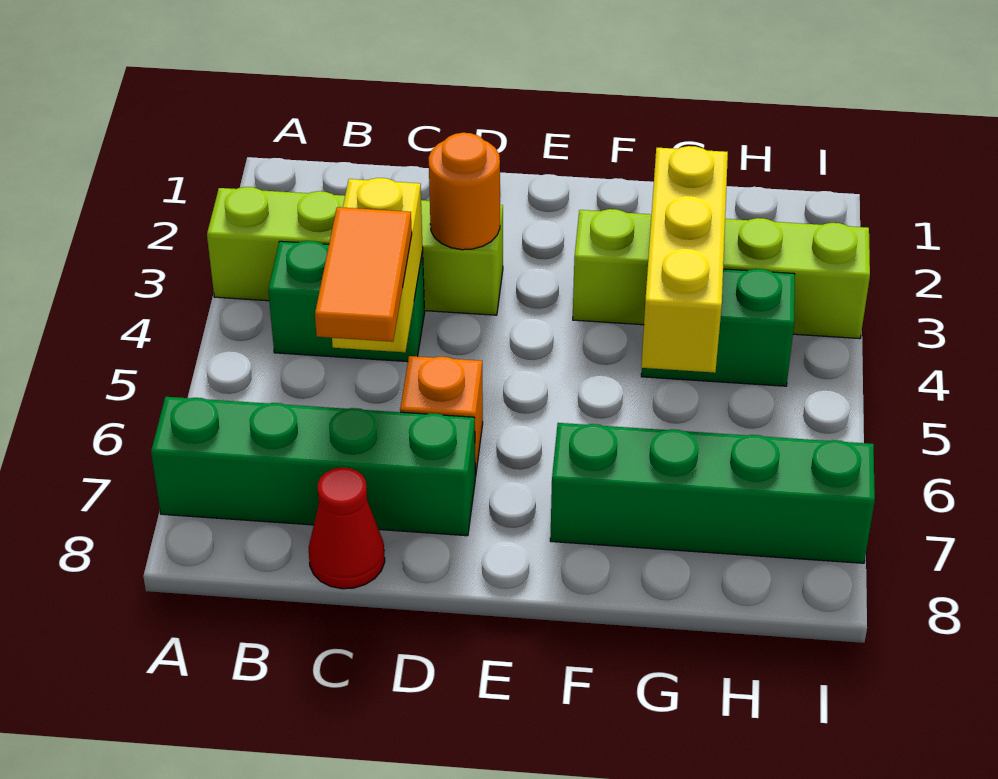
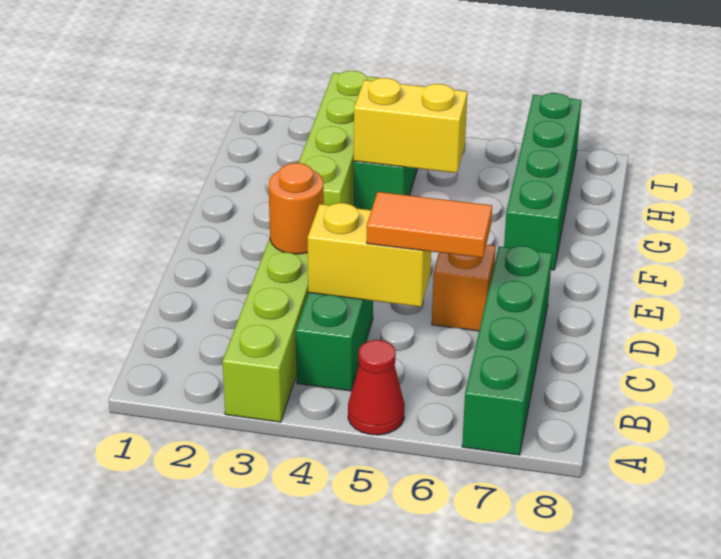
red cone C8 level 1 -> red cone A5 level 1
yellow brick G3:G5 level 2 -> yellow brick G4:G5 level 2

